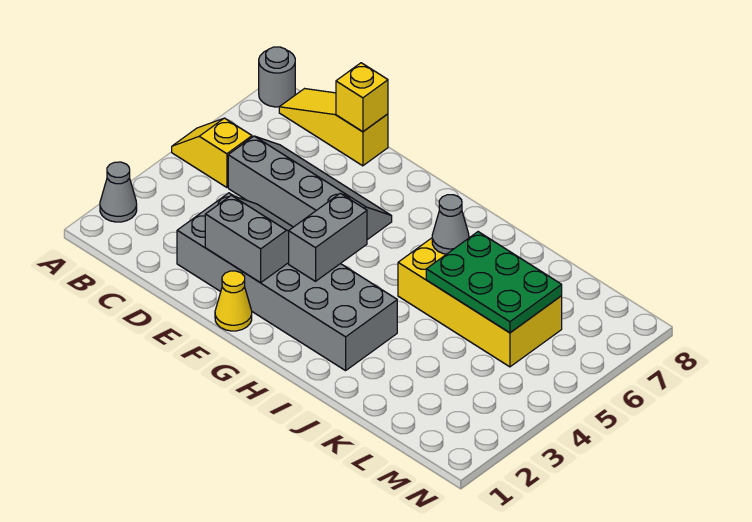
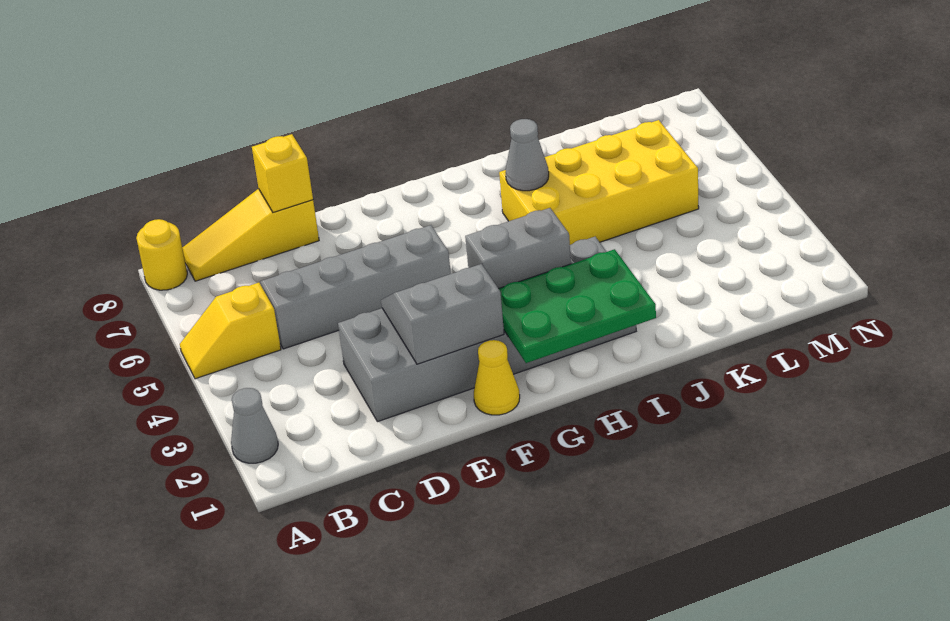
grey round brick A8 level 1 -> yellow round brick A8 level 1
grey brick G3:G4 level 2 -> grey brick G3:H3 level 2
green plate J5:L6 level 2 -> green plate G1:I2 level 2

